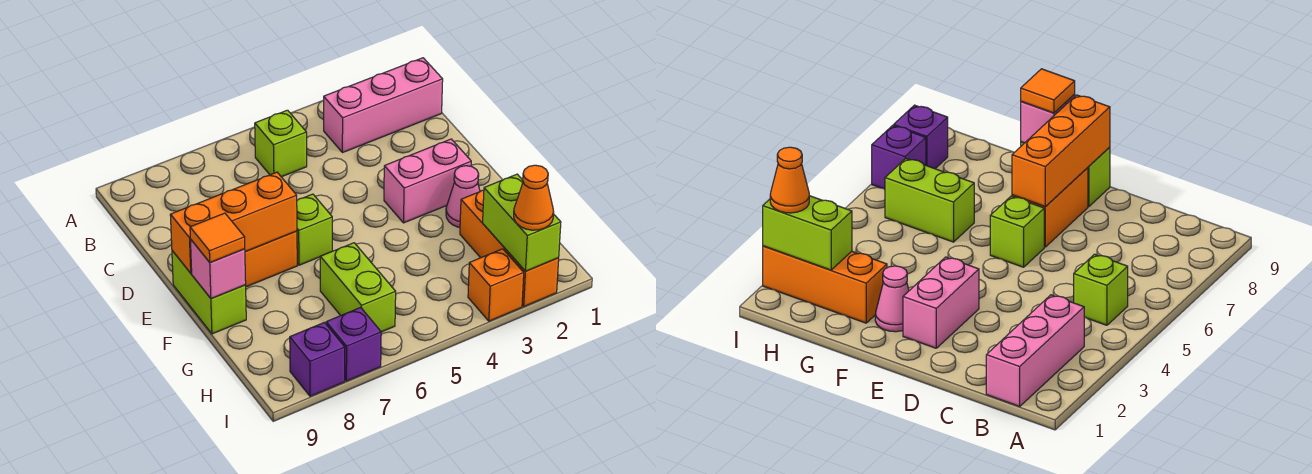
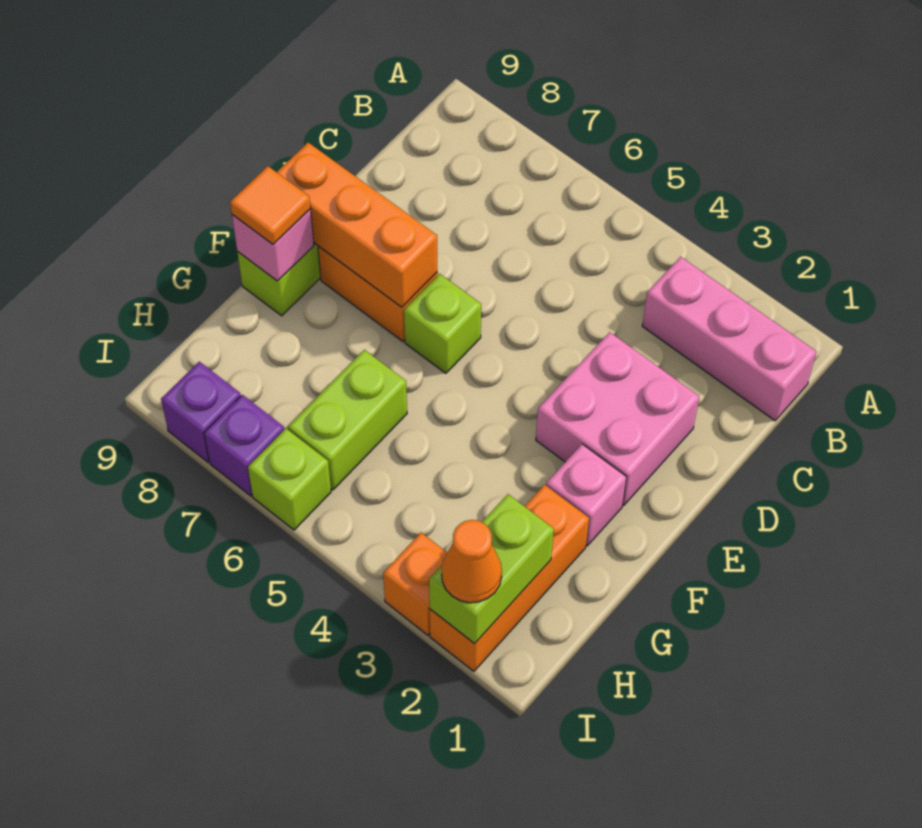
lime brick B5 level 1 -> lime brick I6 level 1
pink brick E2:E3 level 1 -> pink brick D2:E3 level 1
pink cone F2 level 1 -> pink brick F2 level 1

